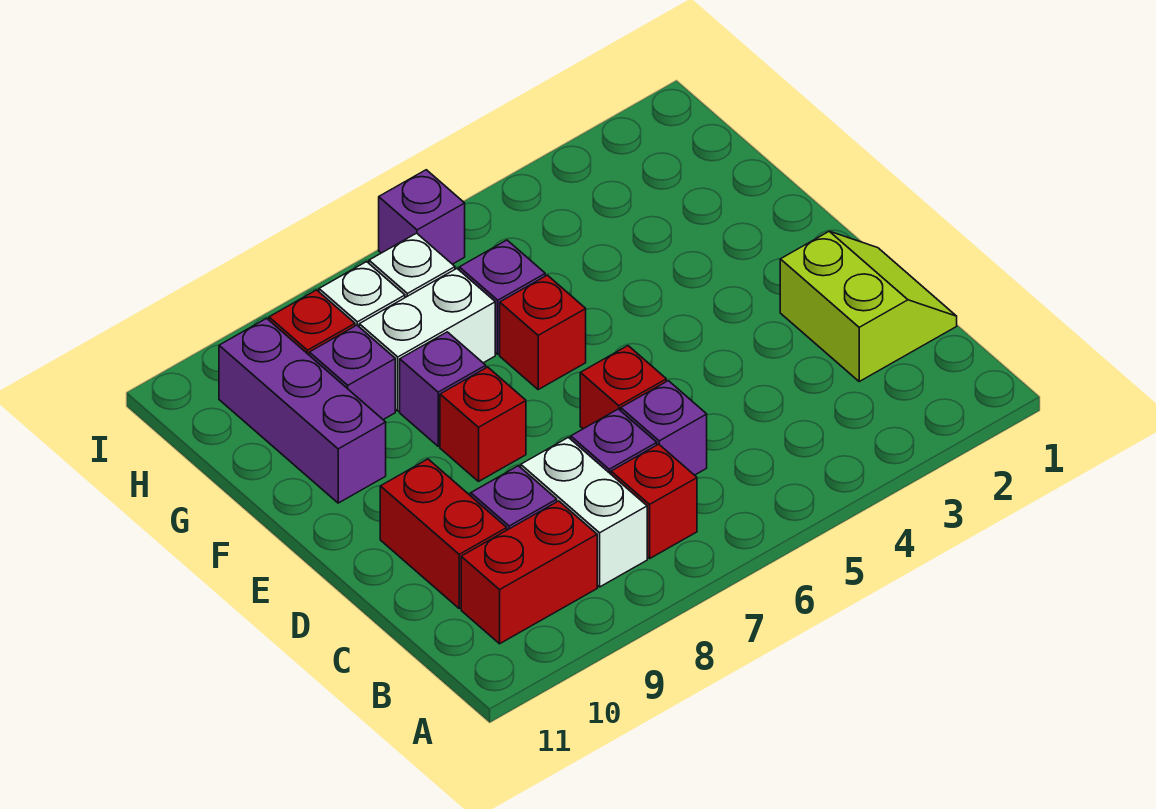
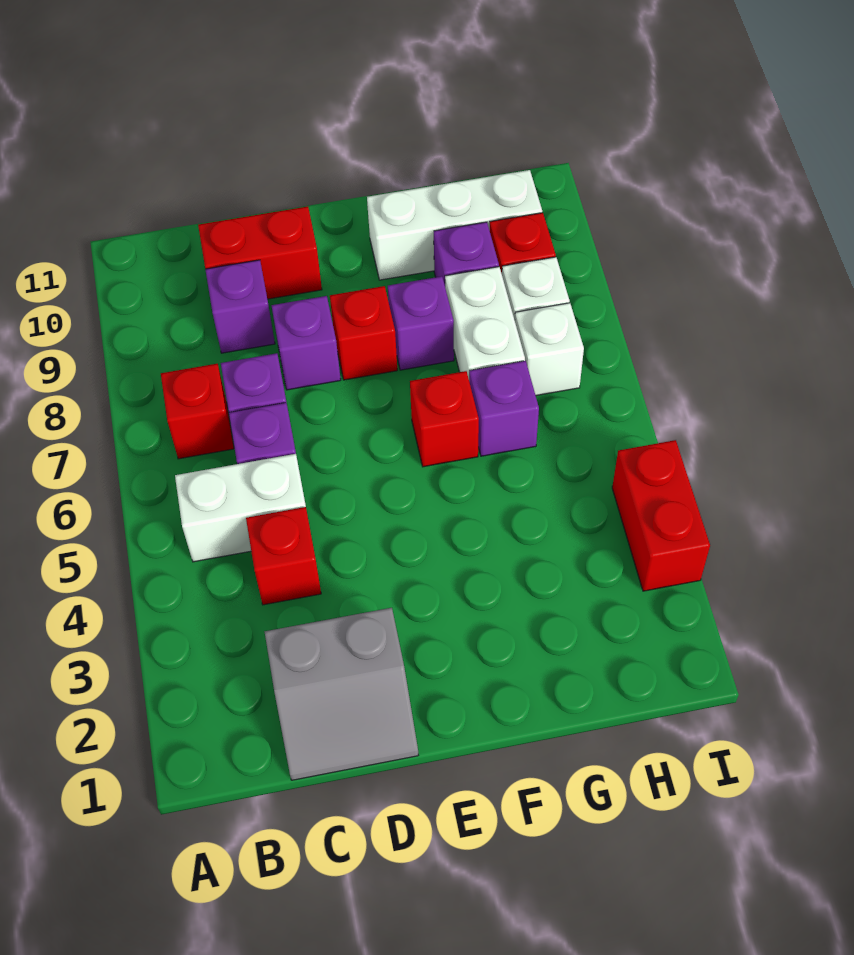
white brick B8:C8 level 1 -> white brick B5:C5 level 1
red brick B9:B10 level 1 -> red brick I3:I4 level 1
lime slope C1:D2 level 1 top 2 -> grey slope C1:D2 level 1 top 2
red brick D6 level 1 -> red brick C4 level 1
purple brick F10:H10 level 1 -> white brick F10:H10 level 1
purple brick I6 level 1 -> purple brick D8 level 1

